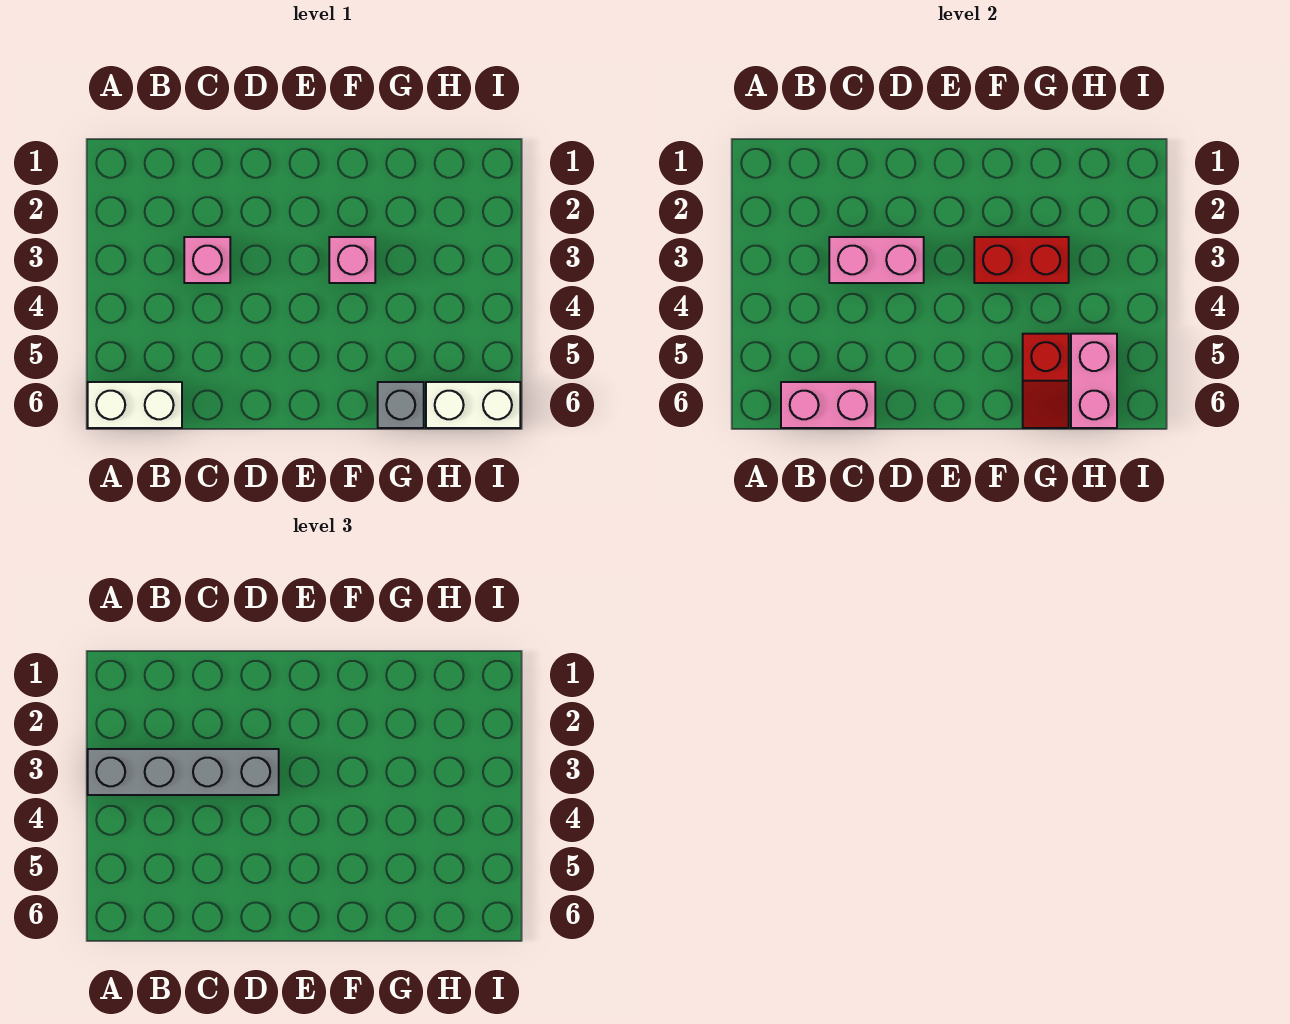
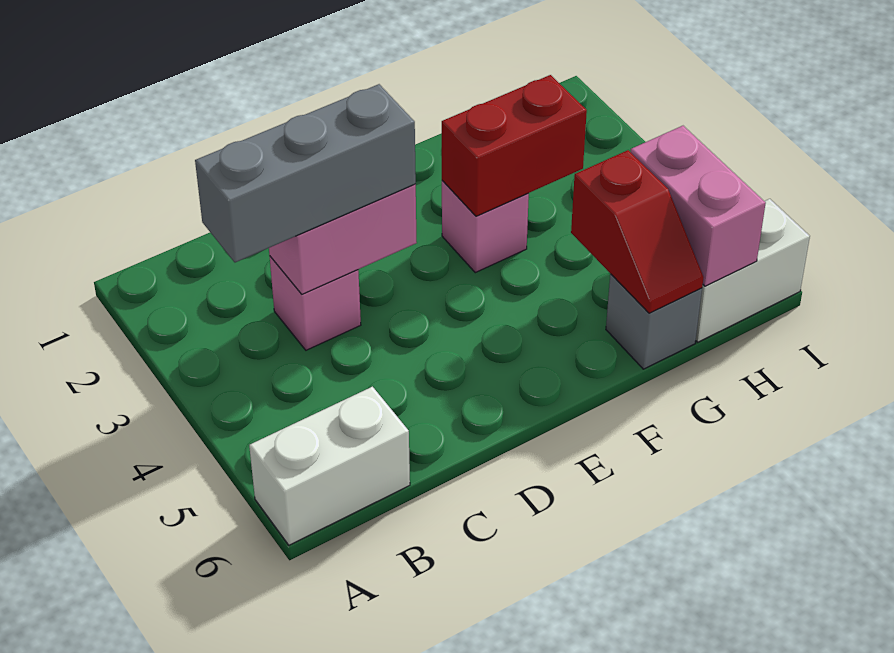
grey brick A3:D3 level 3 -> grey brick B3:D3 level 3
pink brick B6:C6 level 2 -> none

